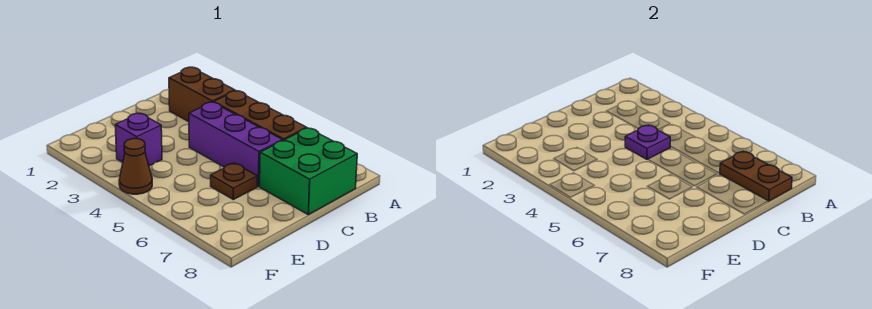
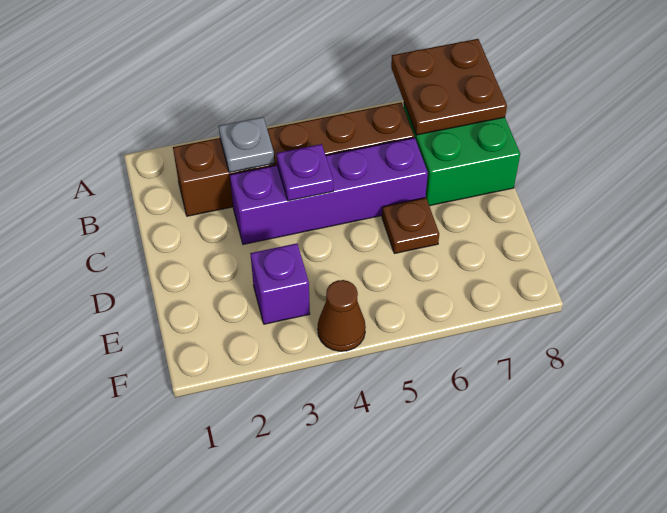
none -> grey plate B3 level 2
brown plate B7:B8 level 2 -> brown plate A7:B8 level 2
purple brick C4:C6 level 1 -> purple brick C3:C6 level 1

